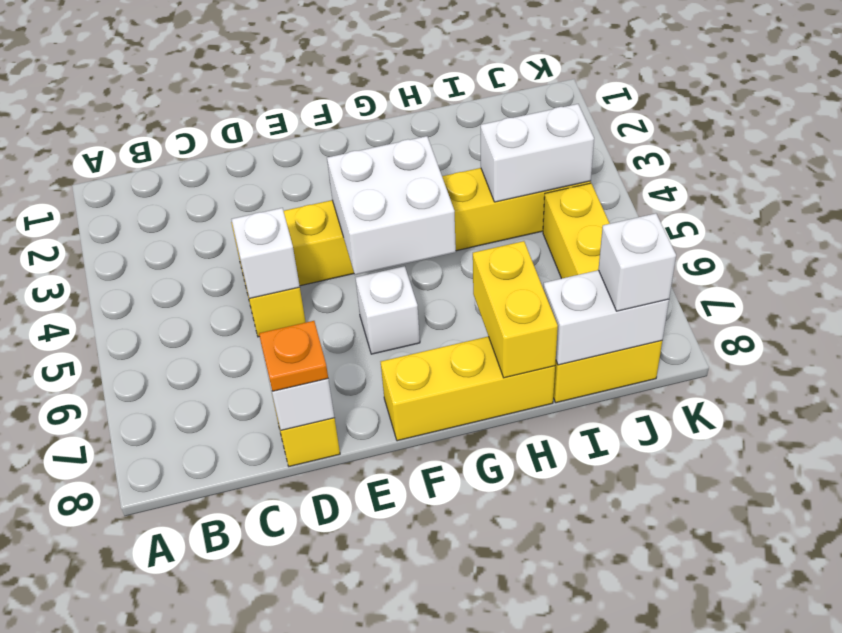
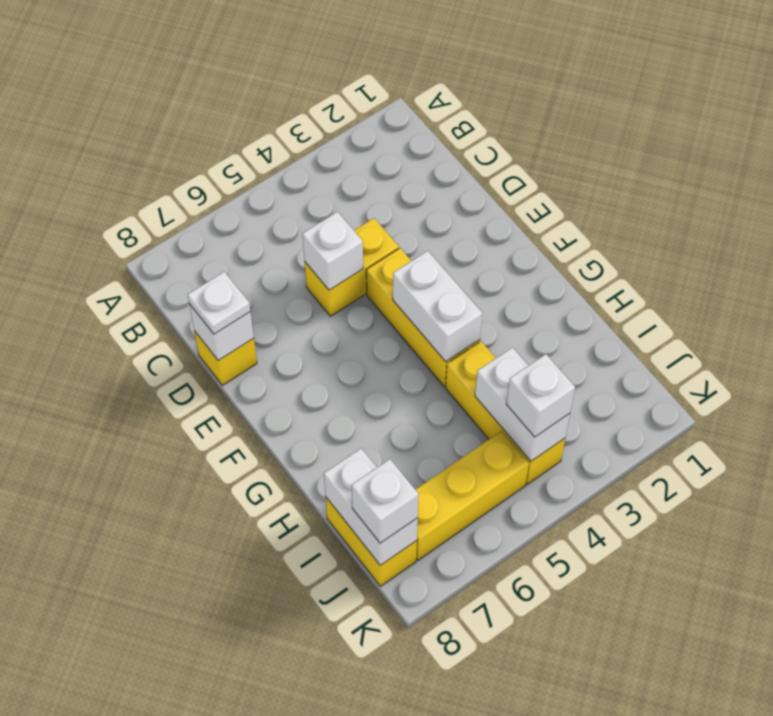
orange plate D8 level 3 -> white plate D8 level 3
white brick F4:G5 level 2 -> white brick F4:G4 level 2
white brick F6 level 1 -> white brick J4 level 3
yellow brick F8:H8 level 1 -> none
yellow brick H7:H8 level 2 -> none

